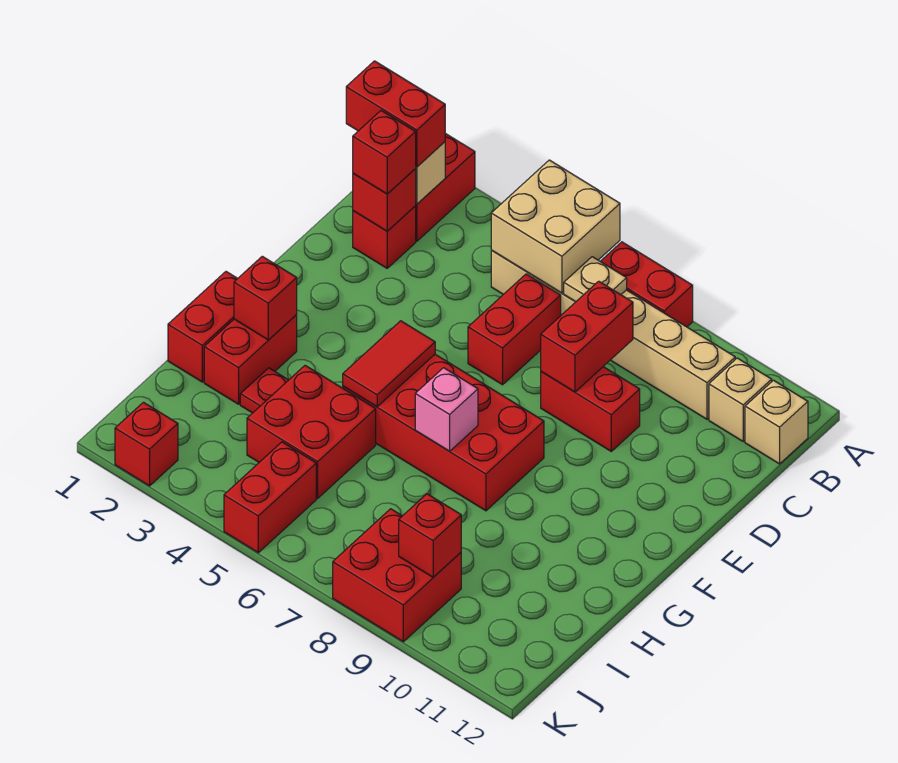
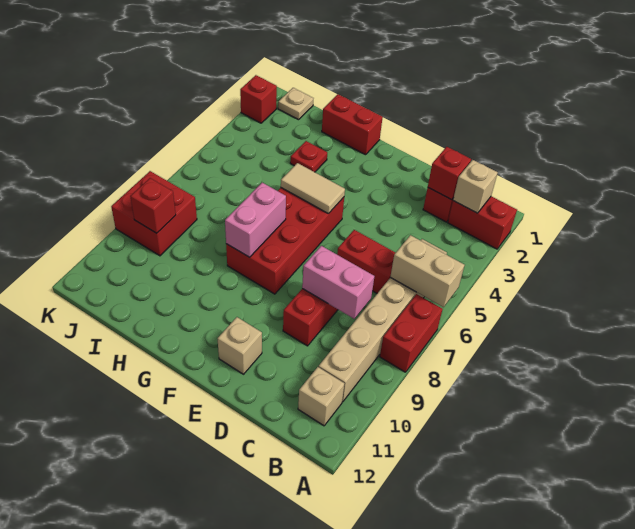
tan brick A5:B6 level 2 -> tan brick A6:B6 level 2
red brick B1:B2 level 3 -> none
tan plate B7 level 2 -> tan plate J1 level 1
tan brick B12 level 1 -> tan brick E11 level 1
red brick C2 level 3 -> none
red brick C8:D8 level 2 -> pink brick C8:D8 level 2
red tile F5:G5 level 2 -> tan tile F5:G5 level 2
red brick G2:H2 level 1 -> none
red brick G2 level 2 -> none
pink brick G7 level 2 -> pink brick G7:G8 level 2
red brick H4:I5 level 1 -> none
red brick J5:K5 level 1 -> none

